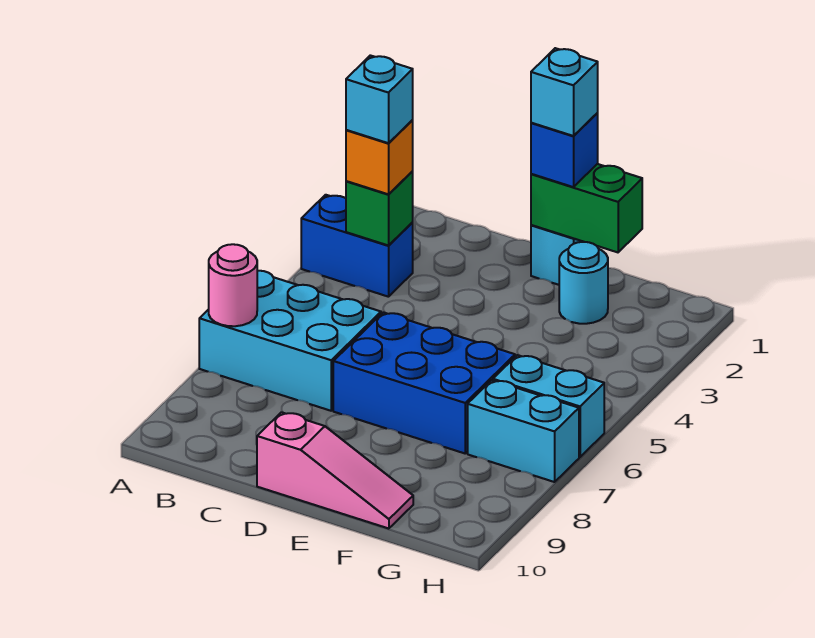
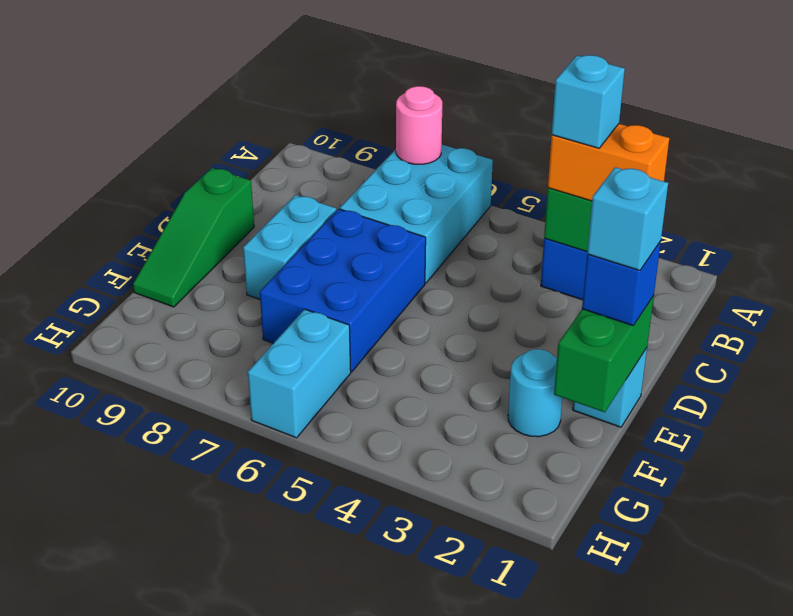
orange brick B3 level 3 -> orange brick B2:B3 level 3
pink slope D10:F10 level 1 top D -> green slope D10:F10 level 1 top D
cyan brick G7:H7 level 1 -> cyan brick D8:E8 level 1

